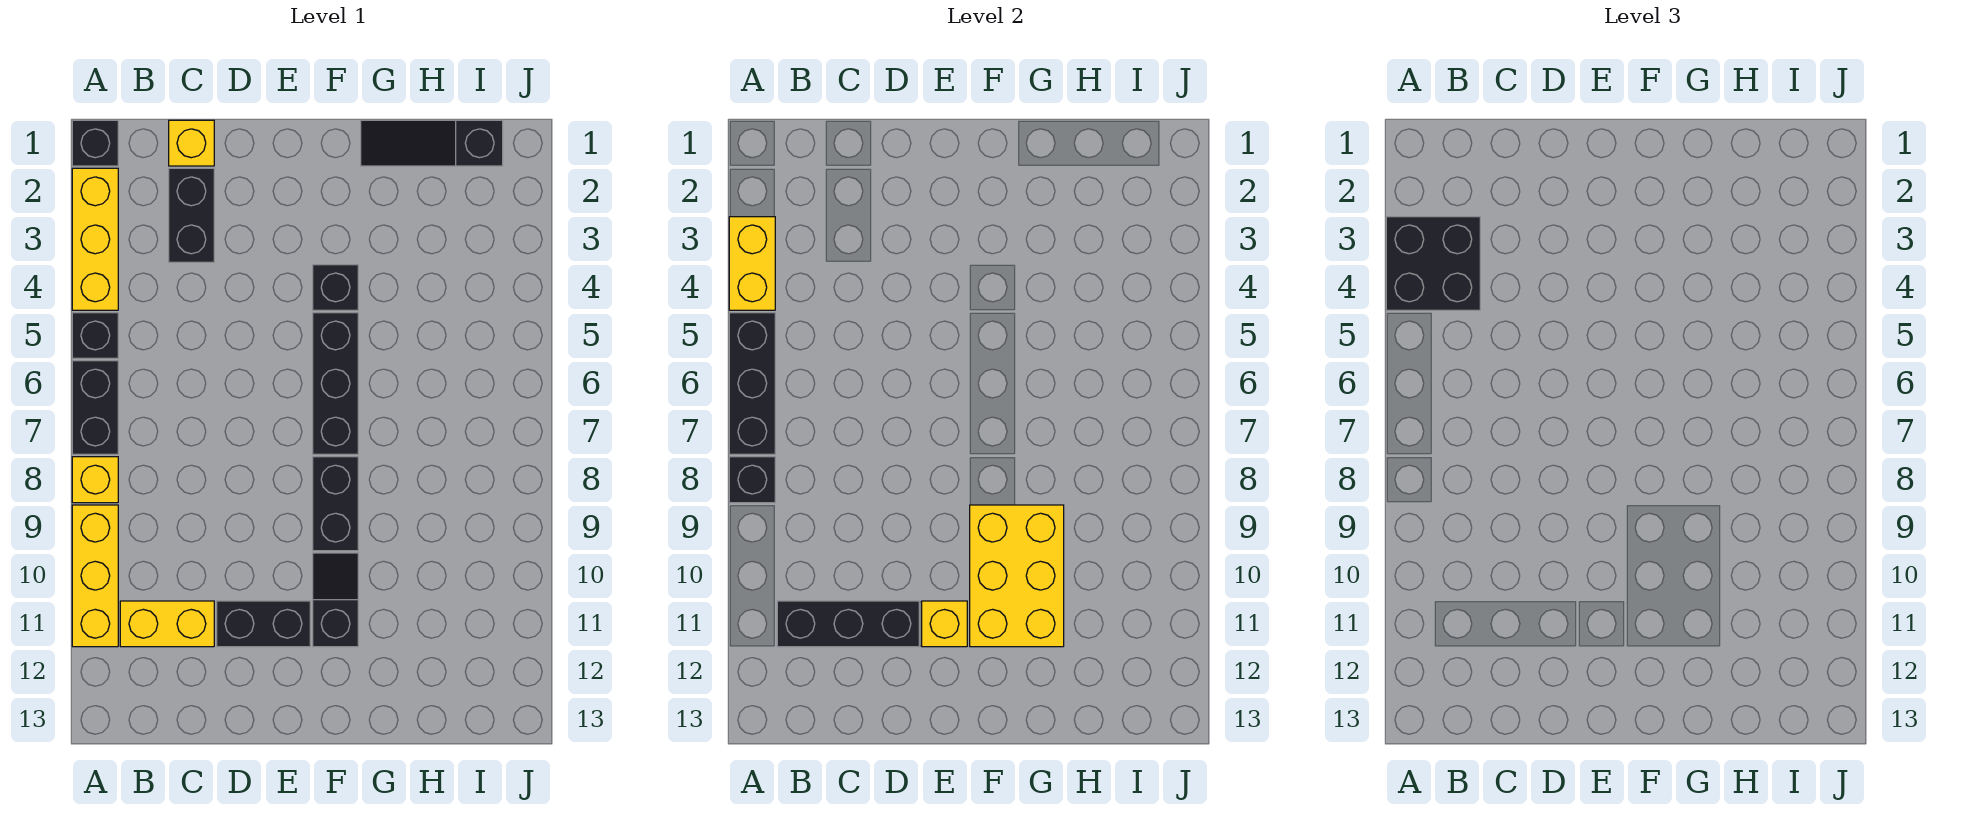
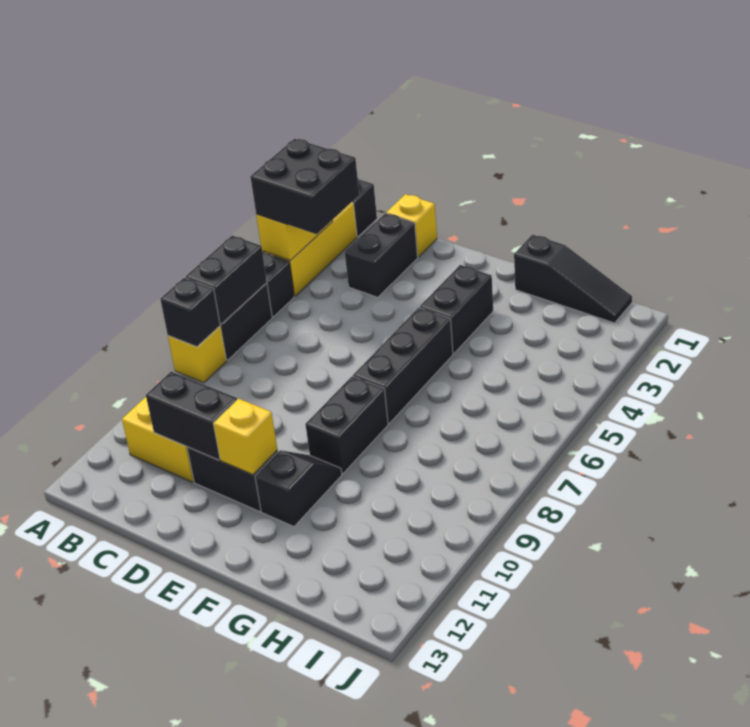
black brick A5:A7 level 2 -> black brick A6:A7 level 2
yellow brick A9:A11 level 1 -> none
black brick B11:D11 level 2 -> black brick C11:D11 level 2
black brick F4 level 1 -> black brick F3:F4 level 1
yellow brick F9:G11 level 2 -> none
black slope G1:I1 level 1 top I -> black slope G1:I1 level 1 top G

